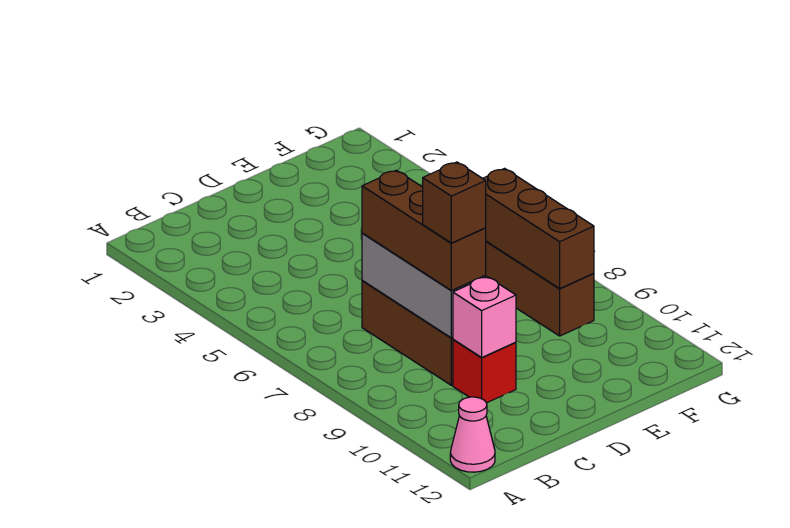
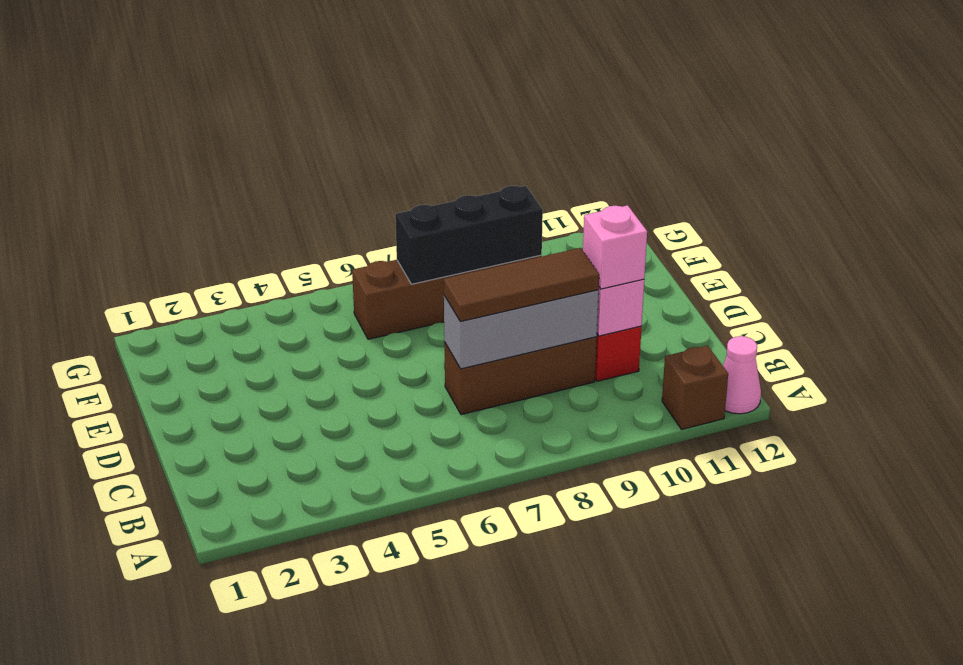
brown brick C7:C9 level 3 -> brown tile C7:C9 level 3
brown brick C9 level 4 -> brown brick A11 level 1
none -> pink brick C10 level 3
brown brick F7:F9 level 2 -> black brick F7:F9 level 2

